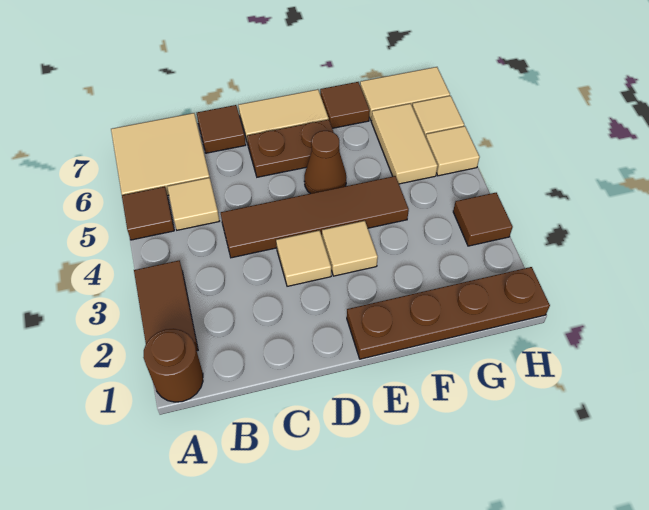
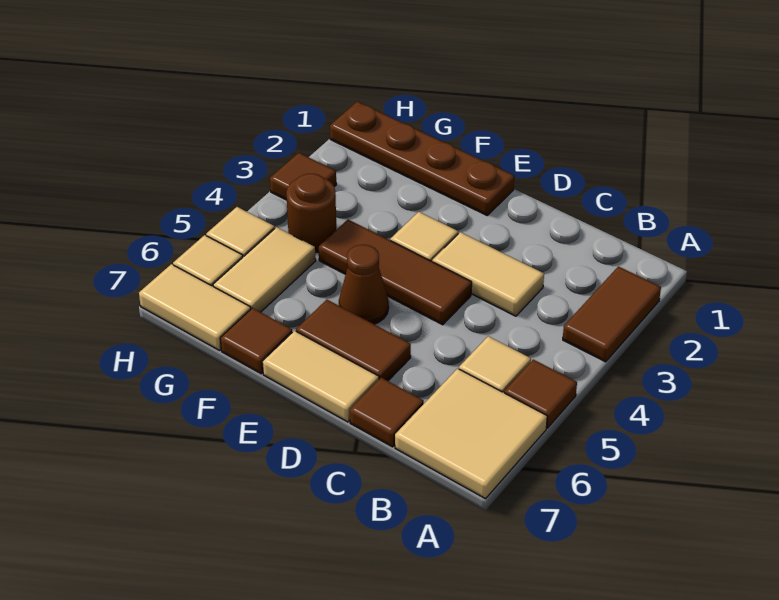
brown round brick A1 level 1 -> brown round brick G4 level 1
brown tile C4:F4 level 1 -> brown tile D4:F4 level 1
tan tile D3 level 1 -> tan tile C3:D3 level 1
brown plate D6:E6 level 1 -> brown tile D6:E6 level 1

